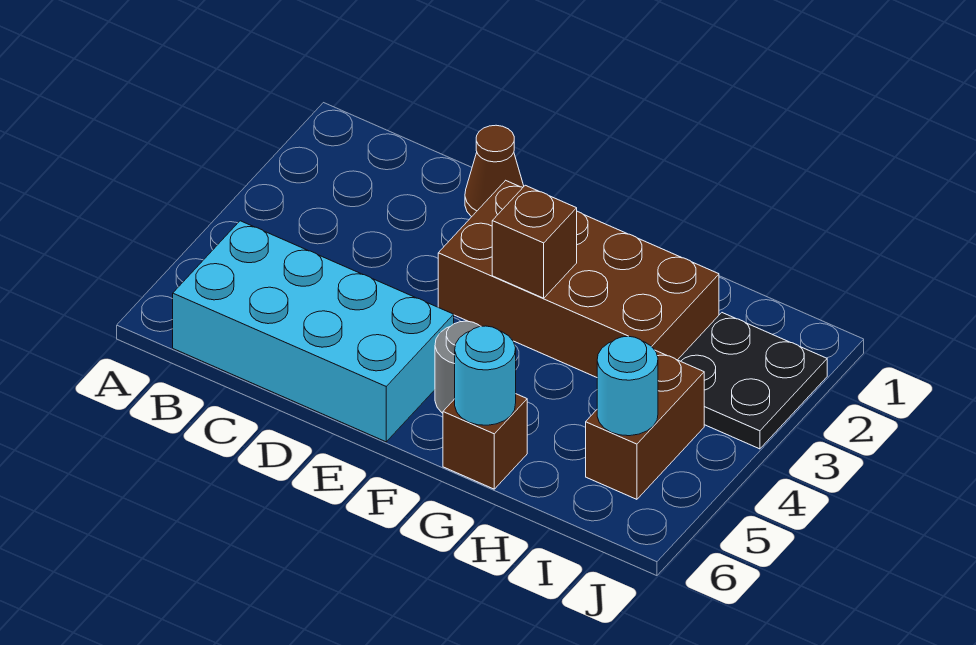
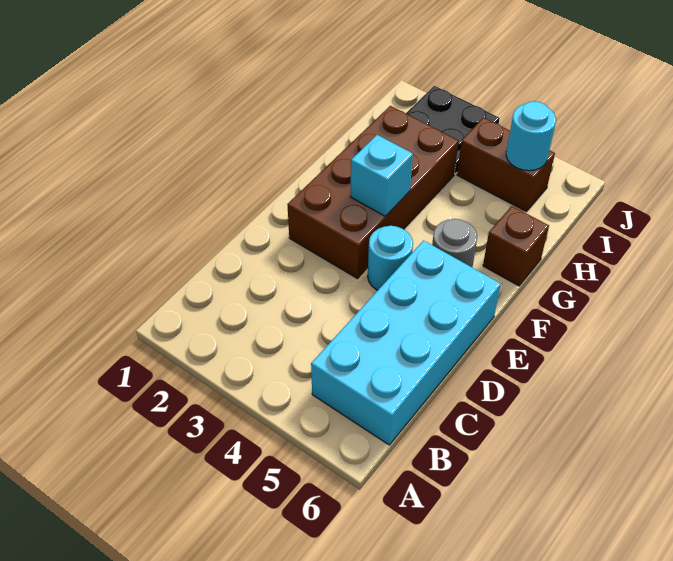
brown cone D1 level 1 -> none
brown brick F3 level 2 -> cyan brick F3 level 2
cyan round brick G6 level 2 -> cyan round brick E4 level 1

